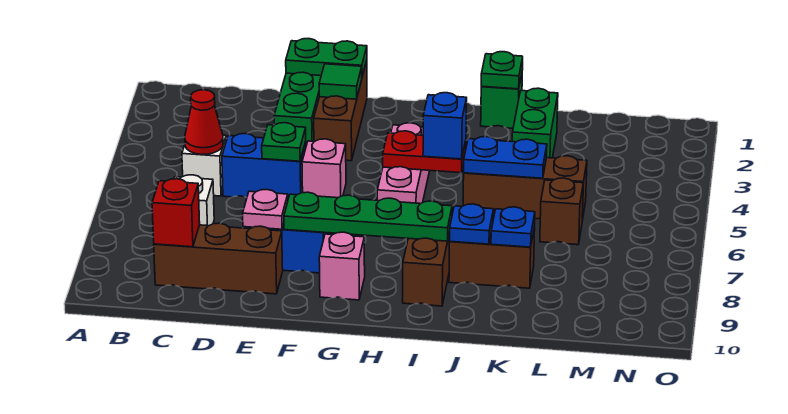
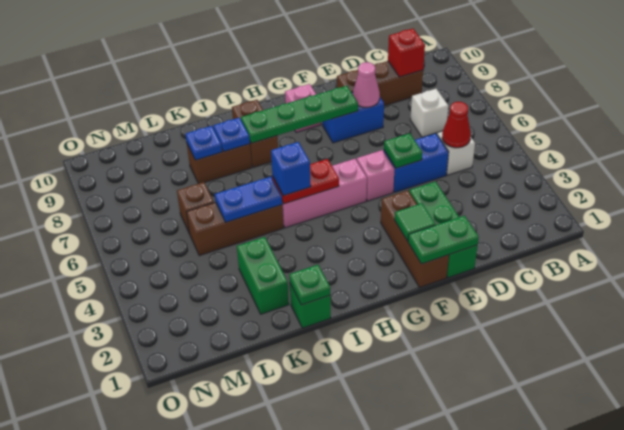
pink plate E8 level 2 -> pink cone E8 level 2
pink brick H4:H6 level 1 -> pink brick G5:I5 level 1

